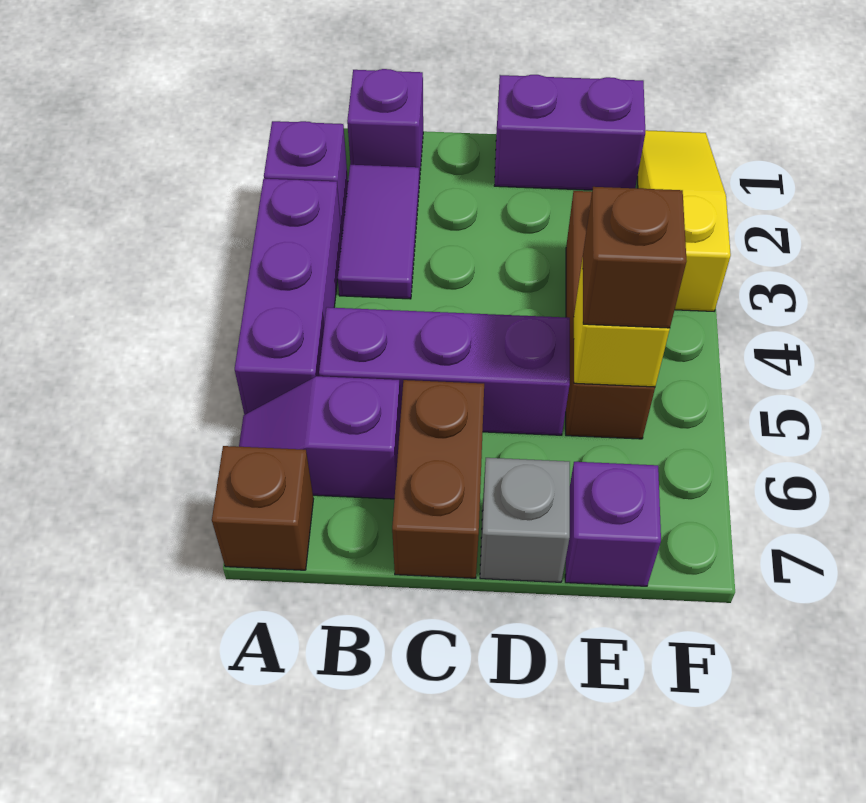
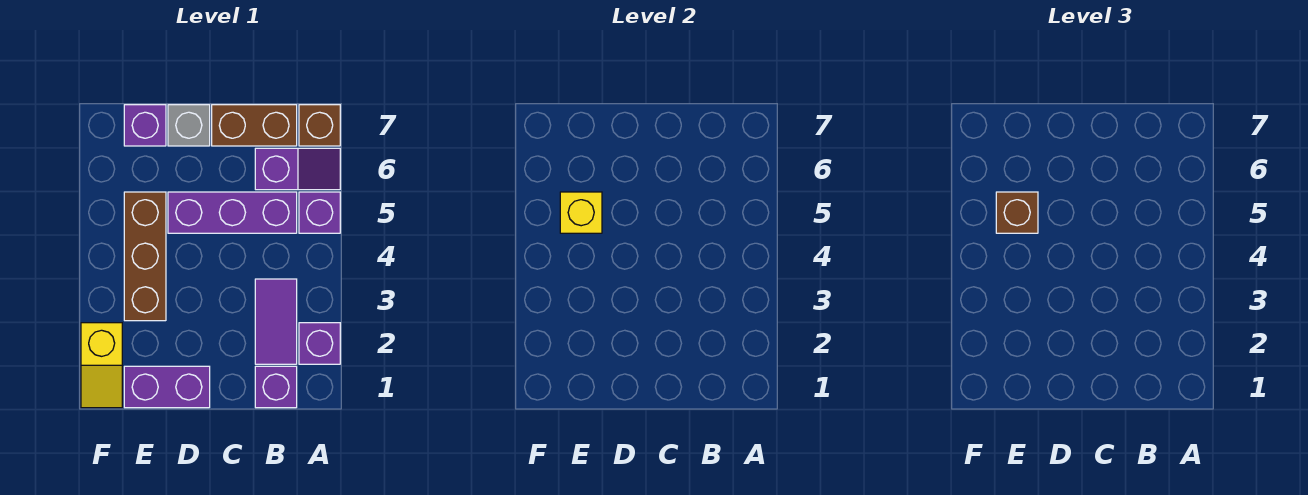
purple brick A3:A5 level 1 -> purple brick A5 level 1
brown brick C6:C7 level 1 -> brown brick B7:C7 level 1
yellow slope F1:F3 level 1 top 3 -> yellow slope F1:F2 level 1 top 2

